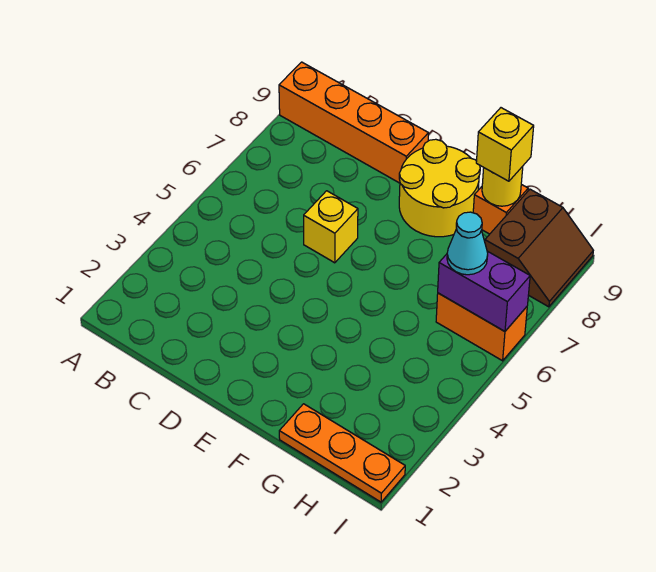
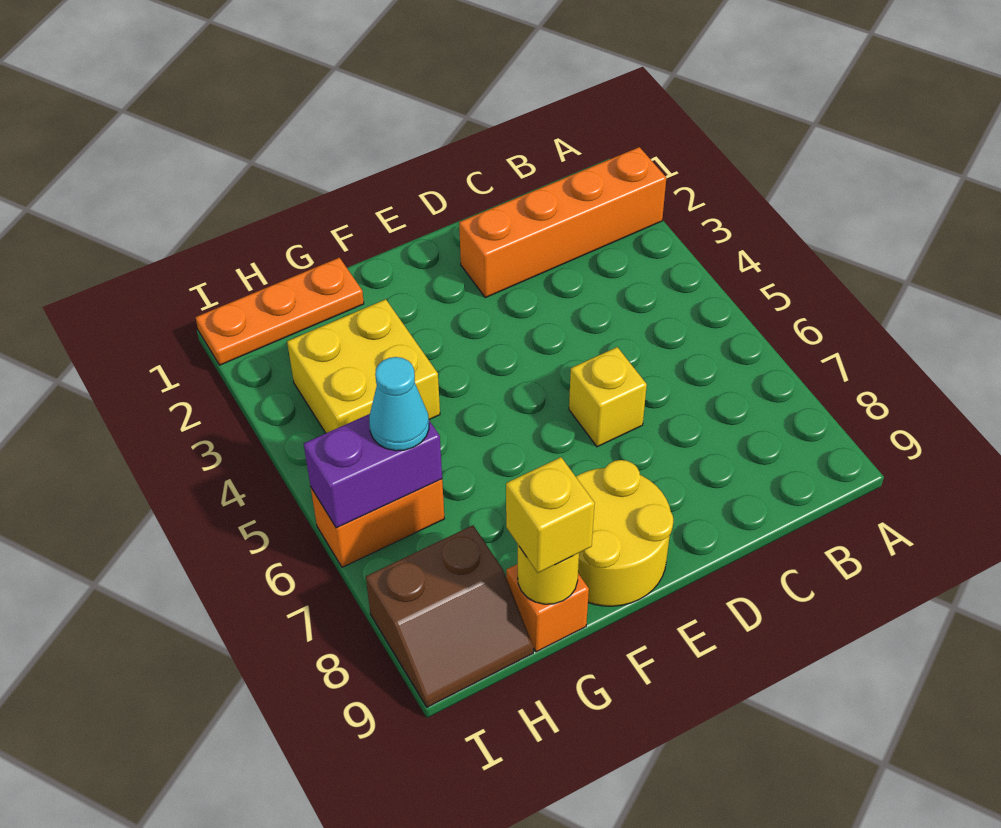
orange brick A9:D9 level 1 -> orange brick A2:D2 level 1
none -> yellow brick G3:H4 level 1
brown slope H8:I9 level 1 top H -> brown slope H8:I9 level 1 top 8

